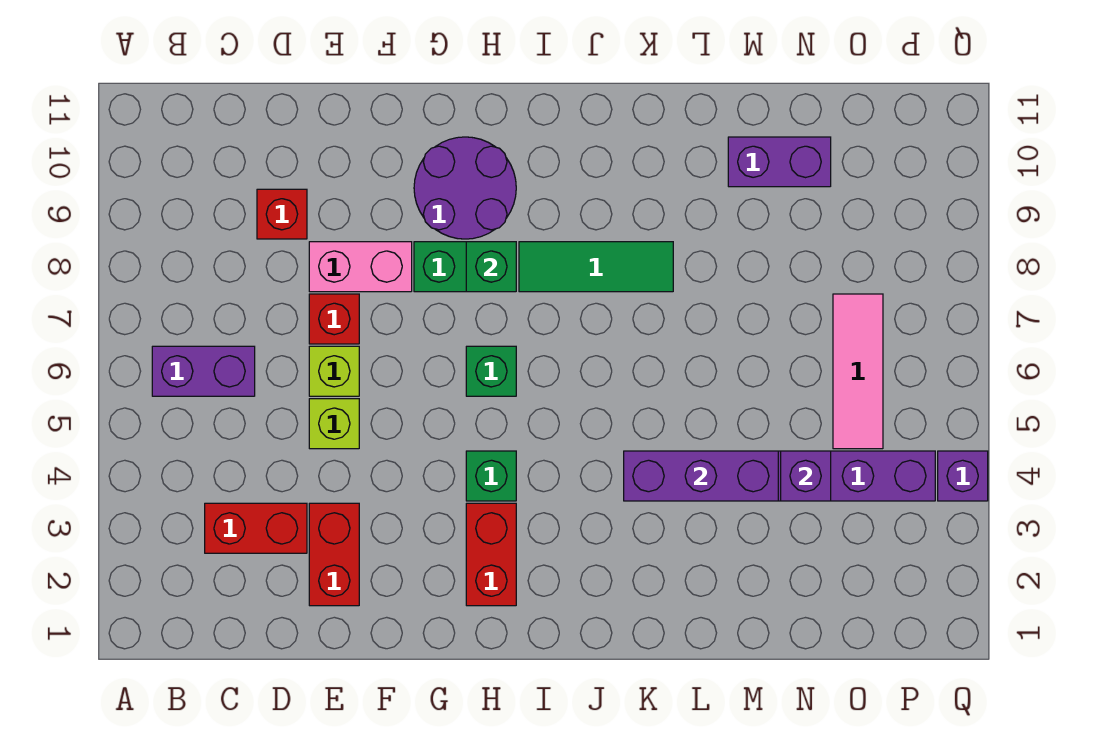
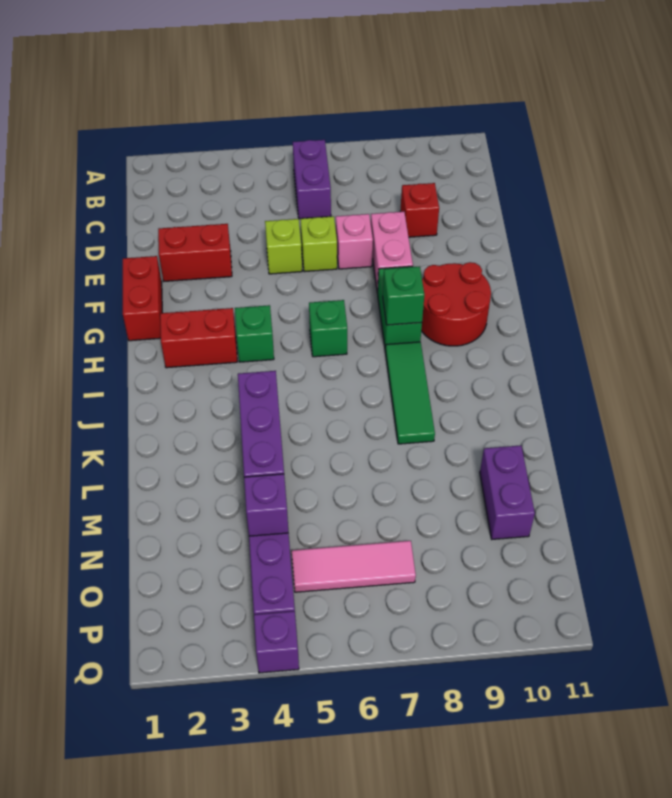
red brick C3:D3 level 1 -> red brick F1:G1 level 1
red brick E7 level 1 -> pink brick E7 level 1
purple round brick G9:H10 level 1 -> red round brick G9:H10 level 1

